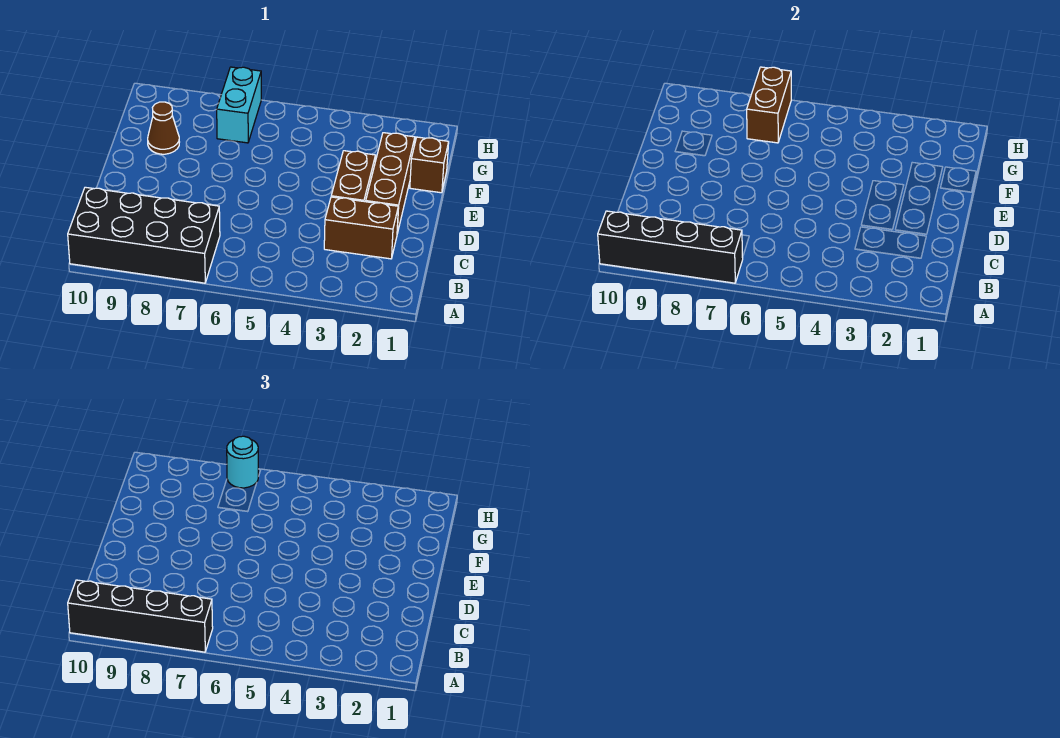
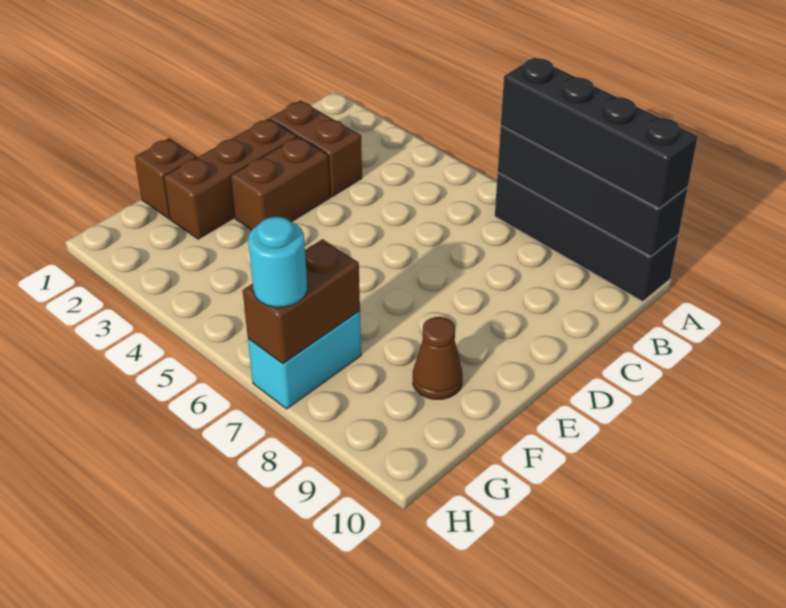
black brick A7:B10 level 1 -> black brick A7:A10 level 1

